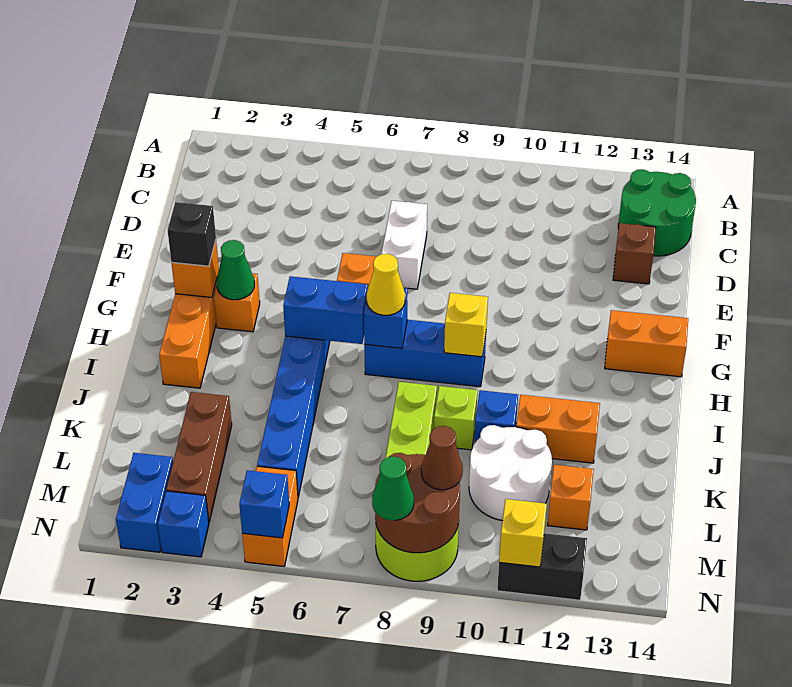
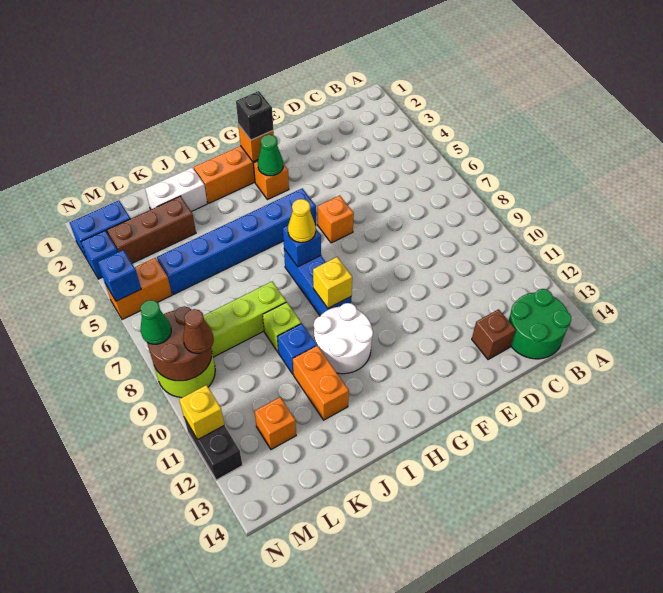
white brick D7:E7 level 1 -> white brick J2:K2 level 1
orange brick G13:G14 level 1 -> none
blue brick H5:H6 level 2 -> none
white round brick K10:L11 level 1 -> white round brick H10:I11 level 1

